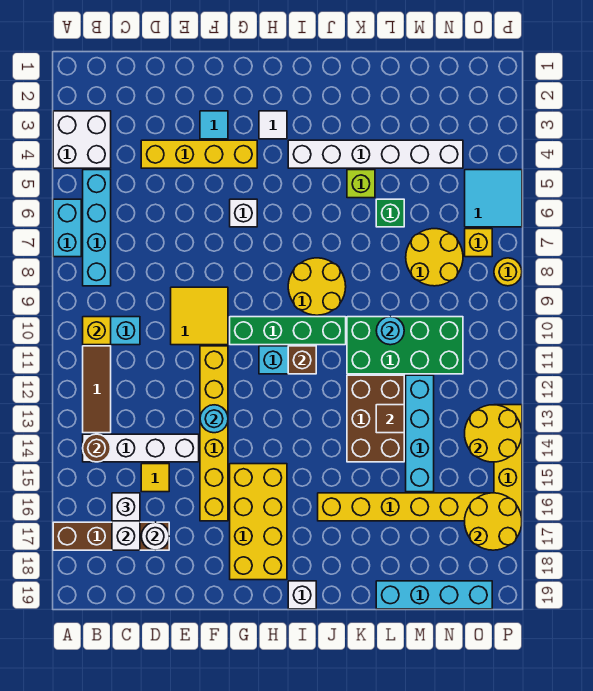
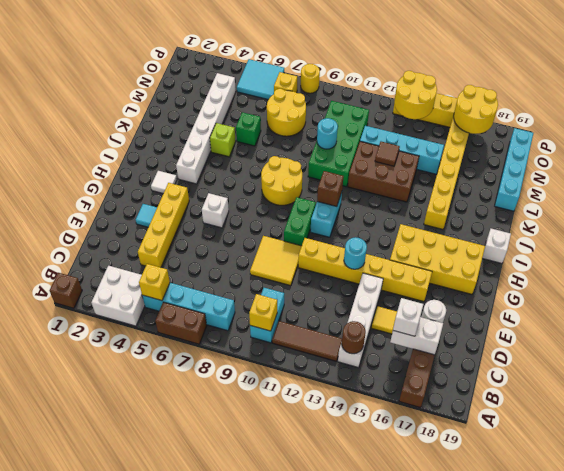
none -> brown brick A1 level 1
cyan brick A6:A7 level 1 -> brown brick A6:A7 level 1
none -> yellow brick B5 level 2
green brick G10:J10 level 1 -> green brick G10:H10 level 1

